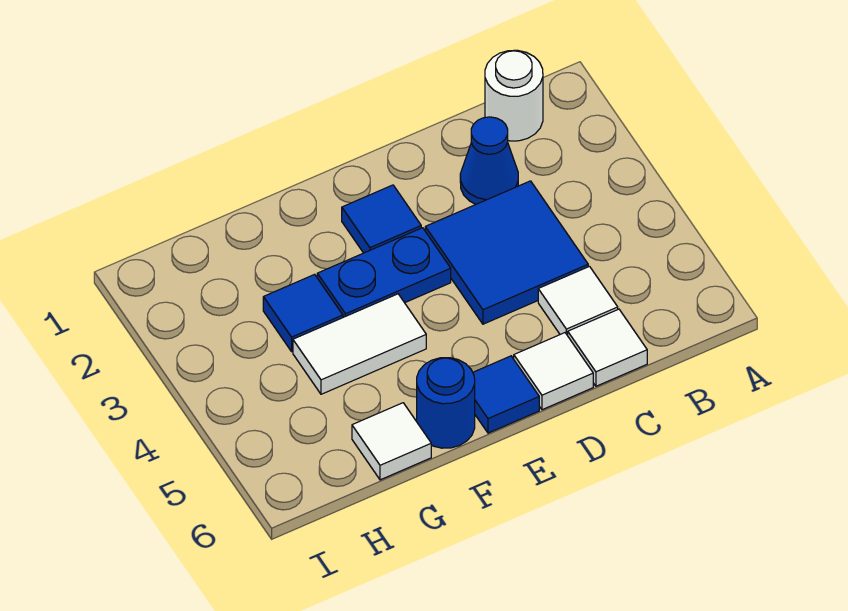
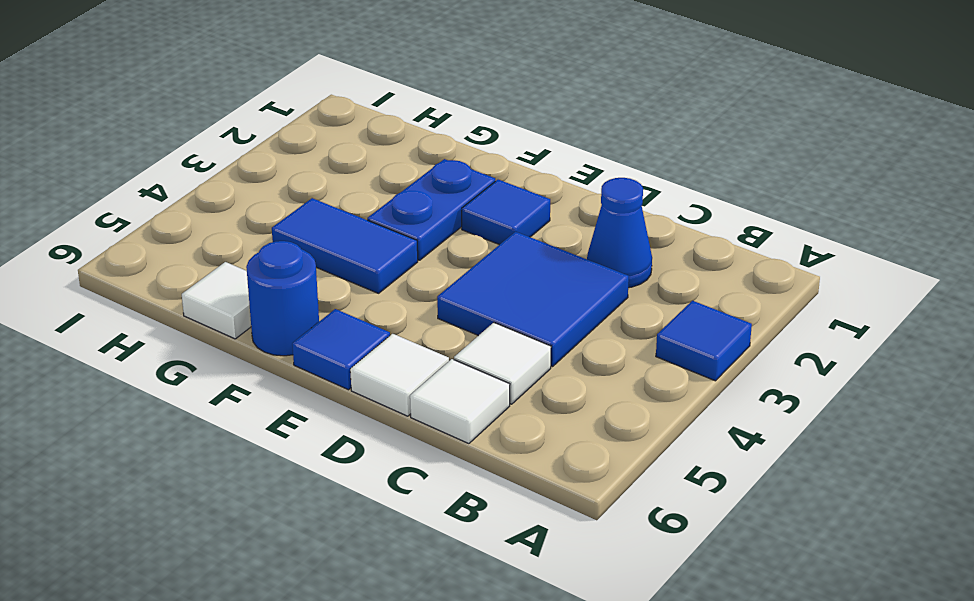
white round brick B1 level 1 -> none
blue plate E3:F3 level 1 -> blue plate F2:F3 level 1
white tile F4:G4 level 1 -> blue tile F4:G4 level 1
blue tile G3 level 1 -> blue tile A3 level 1

